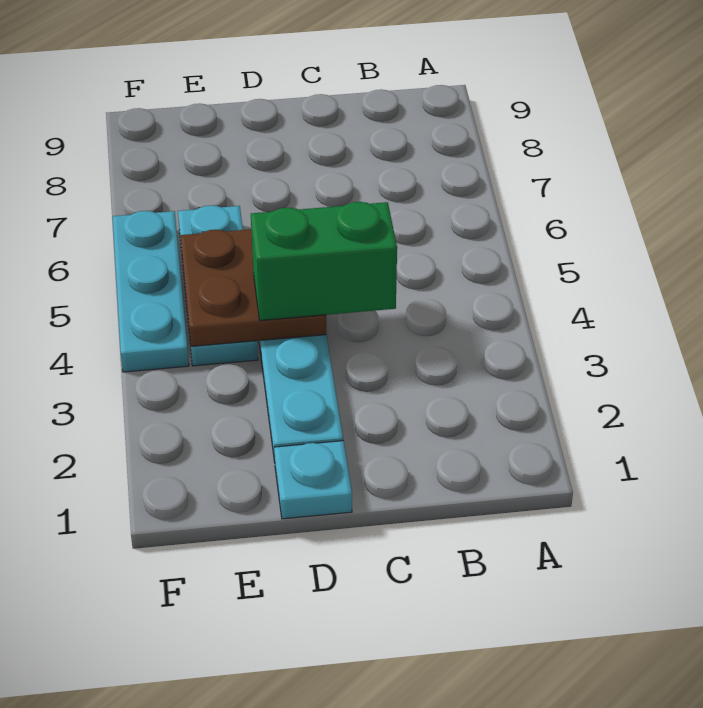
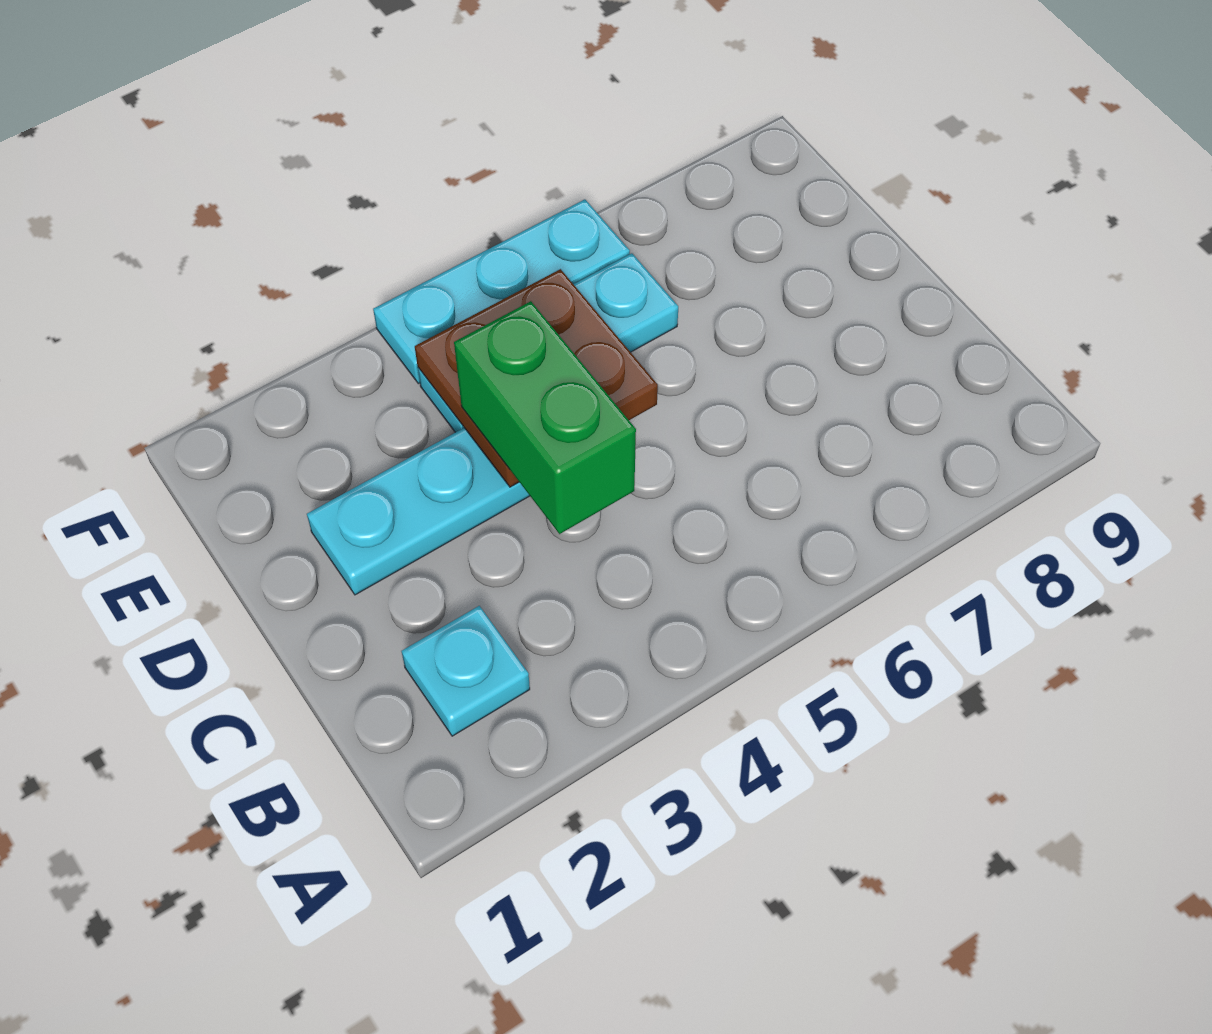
cyan plate D1 level 1 -> cyan plate B2 level 1

